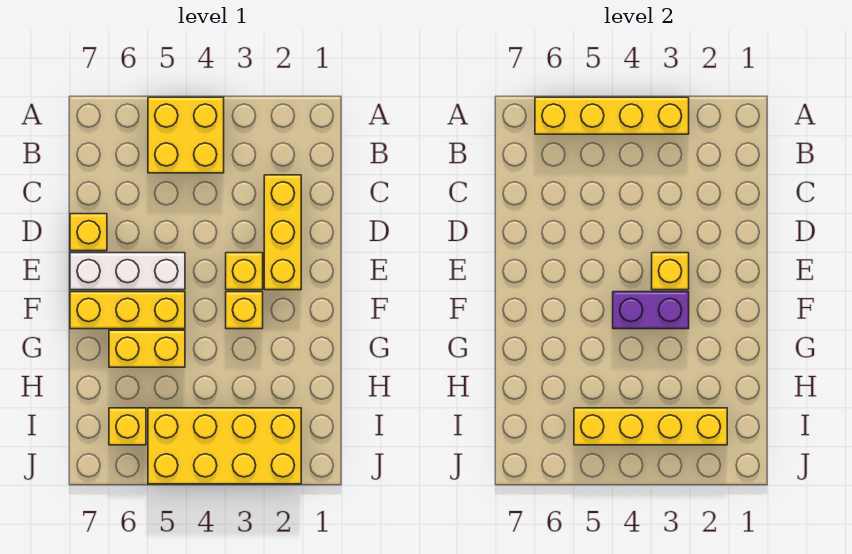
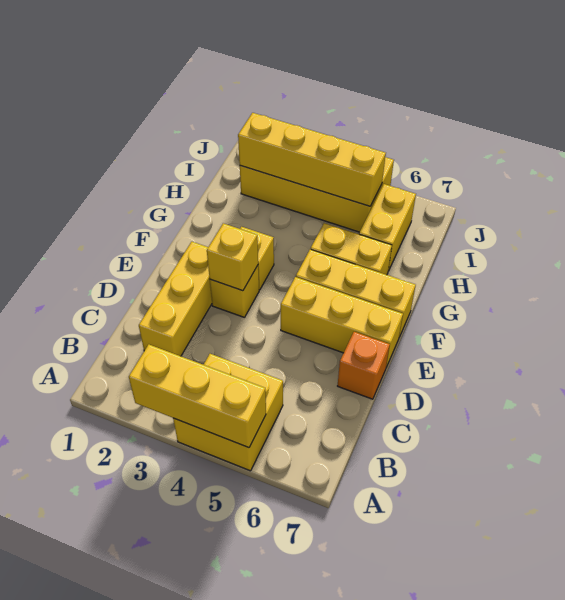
yellow brick A3:A6 level 2 -> yellow brick A3:A5 level 2
yellow brick D7 level 1 -> orange brick D7 level 1
white brick E5:E7 level 1 -> yellow brick E5:E7 level 1
purple brick F3:F4 level 2 -> none
yellow brick I6 level 1 -> yellow brick H6:I6 level 1

